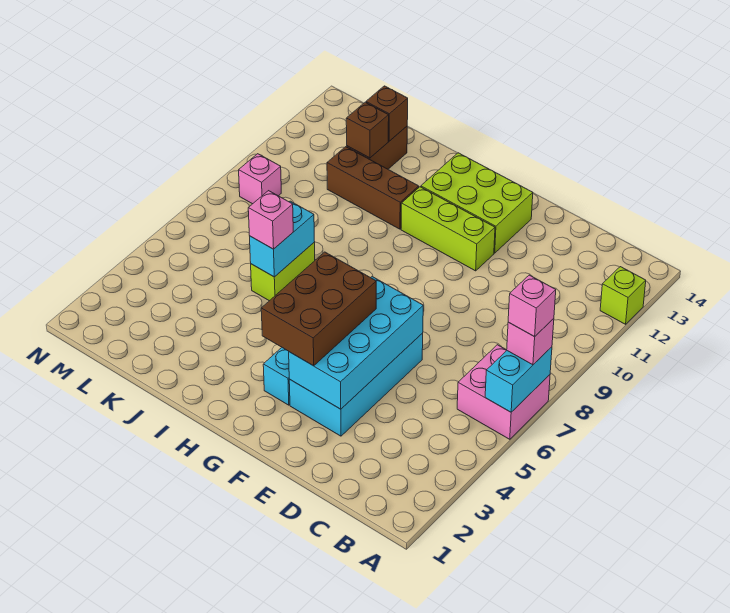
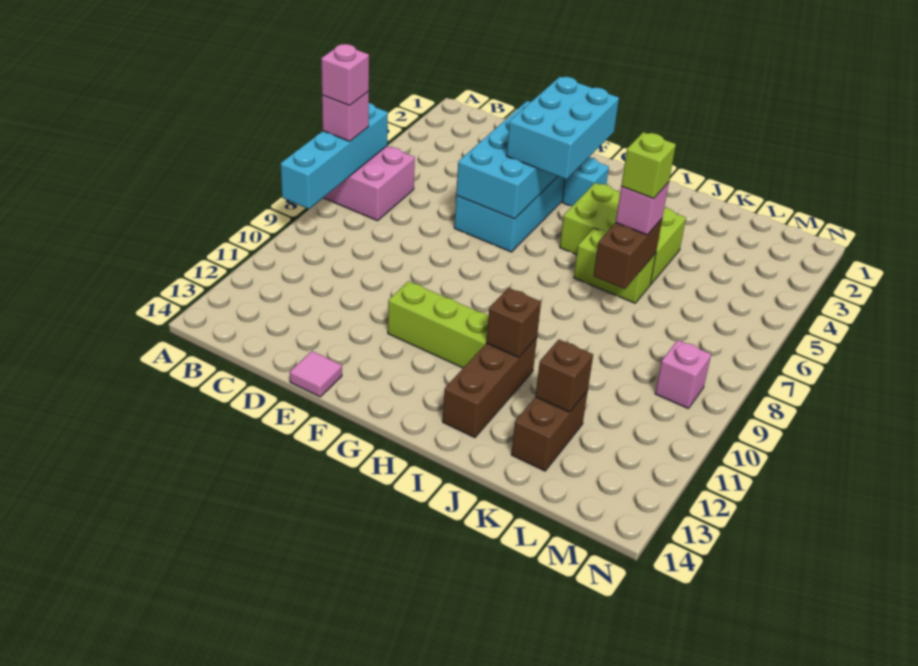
cyan brick A6:A7 level 2 -> cyan brick A6:A9 level 2
lime brick A12 level 1 -> lime brick J6 level 4
none -> pink tile E14 level 1
brown brick F3:G5 level 3 -> cyan brick F3:G5 level 3
lime brick F12:H13 level 1 -> lime brick H4:J5 level 1
brown brick I11:K11 level 1 -> brown brick I11:I13 level 1
lime brick J6:J7 level 1 -> lime brick I6:J6 level 1
cyan brick J6:J7 level 2 -> brown brick J6:J7 level 2
brown brick K13 level 2 -> brown brick I11 level 2

